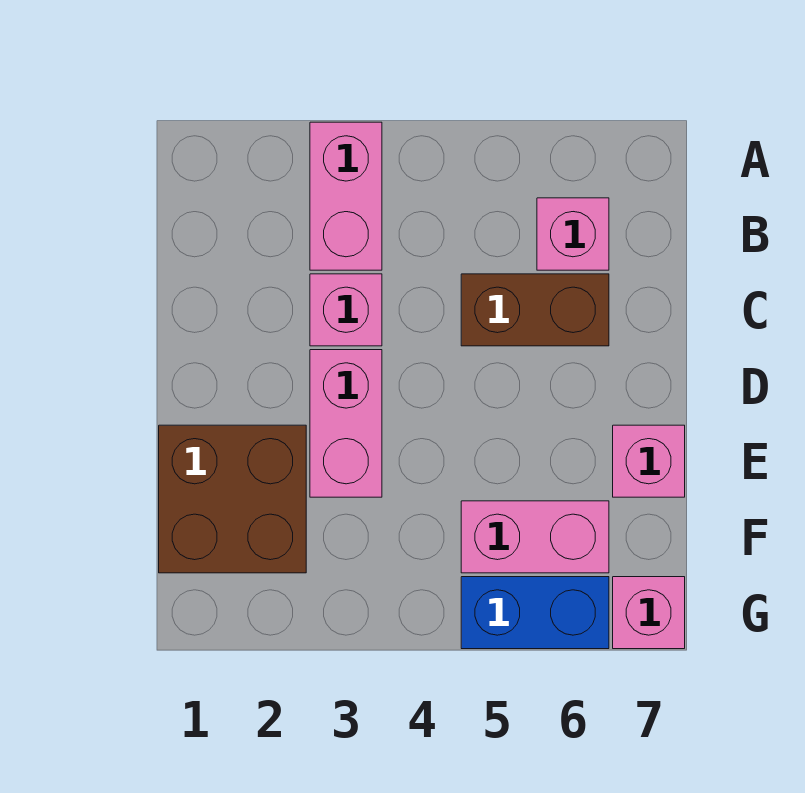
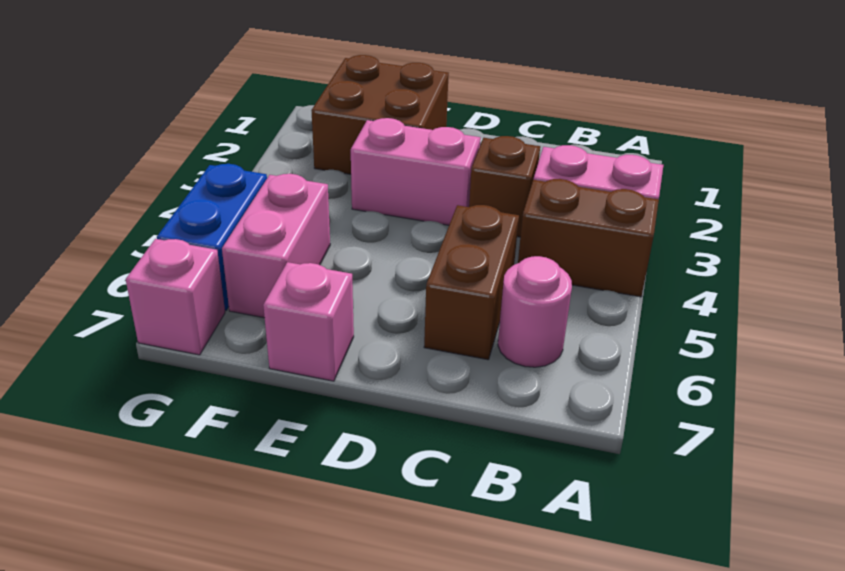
none -> brown brick A4:B4 level 1
pink brick B6 level 1 -> pink round brick B6 level 1
pink brick C3 level 1 -> brown brick C3 level 1

